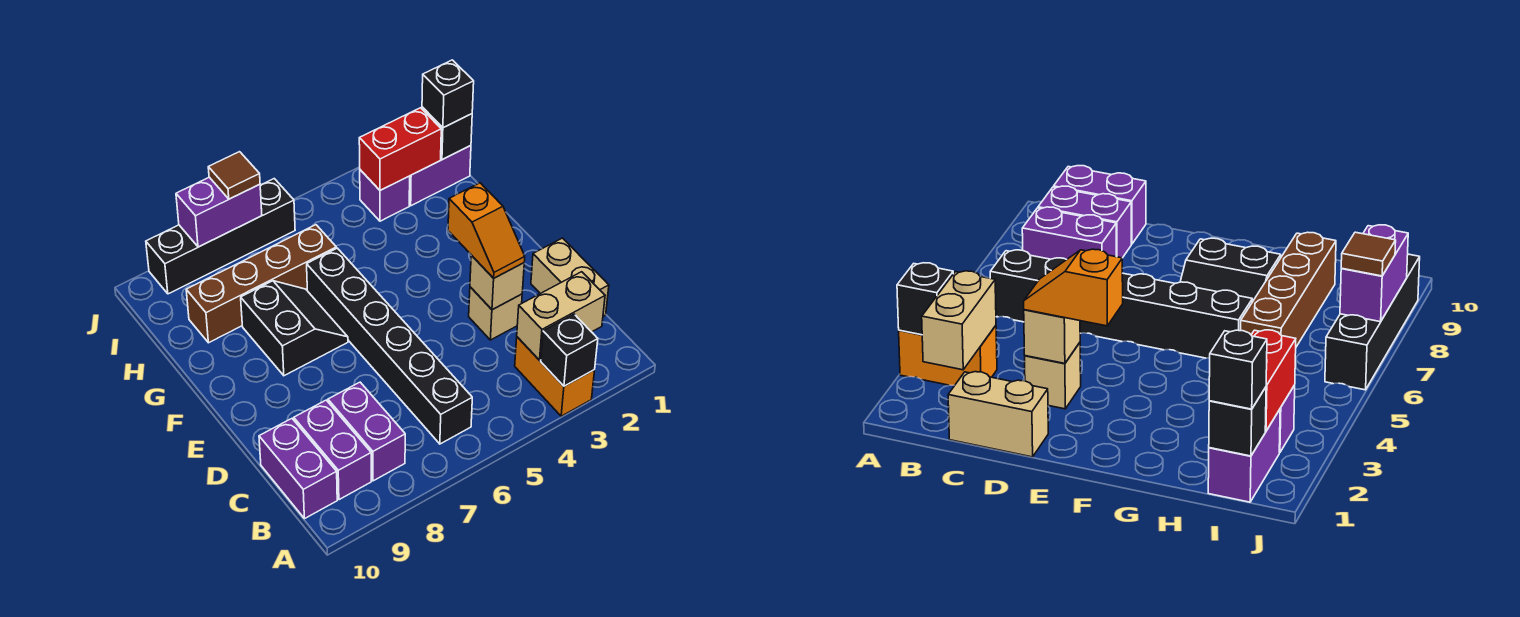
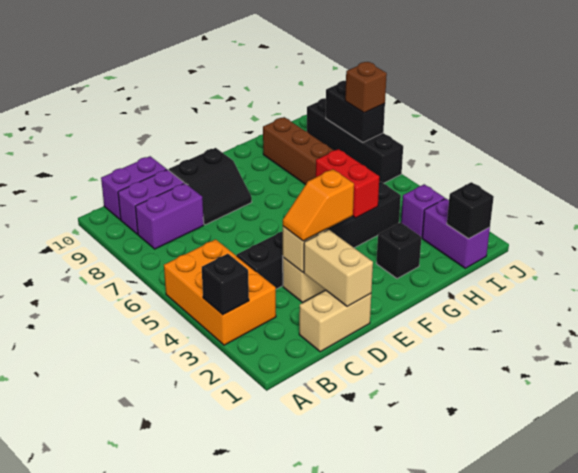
orange brick A3:B3 level 1 -> orange brick A3:B5 level 1
tan brick B2:B3 level 2 -> tan brick D1:D2 level 2
black brick B6:G6 level 1 -> black brick C4:H4 level 1
black slope F7:G8 level 1 top 8 -> black slope D8:E9 level 1 top 9
black brick I1 level 3 -> black brick G2 level 1
red brick I2:I3 level 2 -> red brick G4:G5 level 2
purple brick J7:J8 level 2 -> black brick J7:J8 level 2
brown tile J7 level 3 -> brown brick J7 level 3

